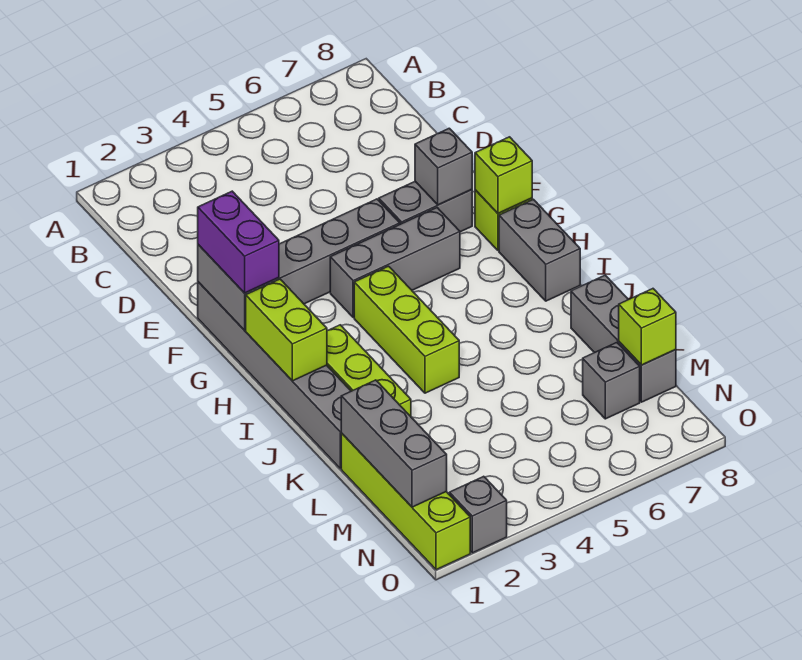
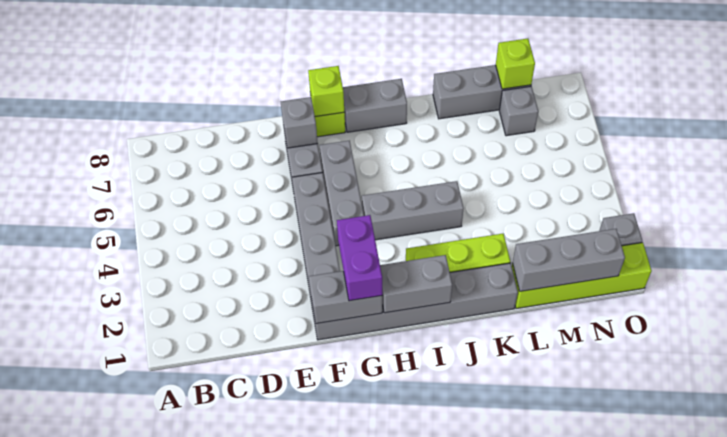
purple brick F1:G1 level 3 -> purple brick G1:G2 level 3
lime brick H1:I1 level 2 -> grey brick H1:I1 level 2
lime brick H4:J4 level 1 -> grey brick H4:J4 level 1

